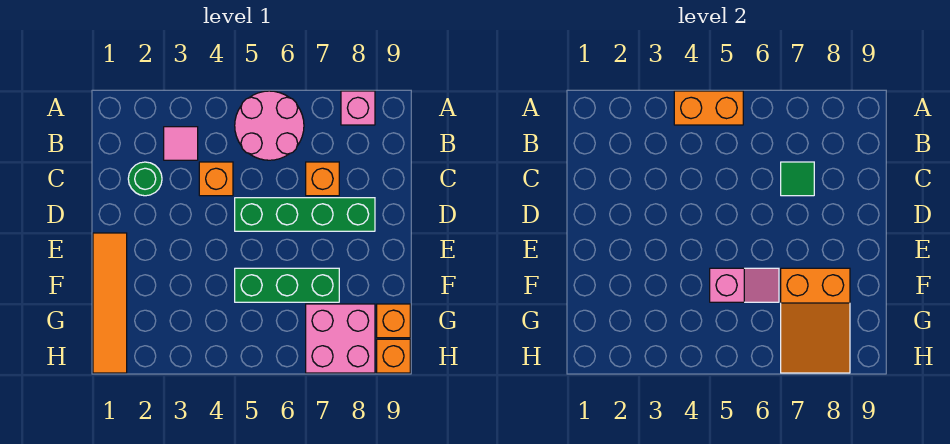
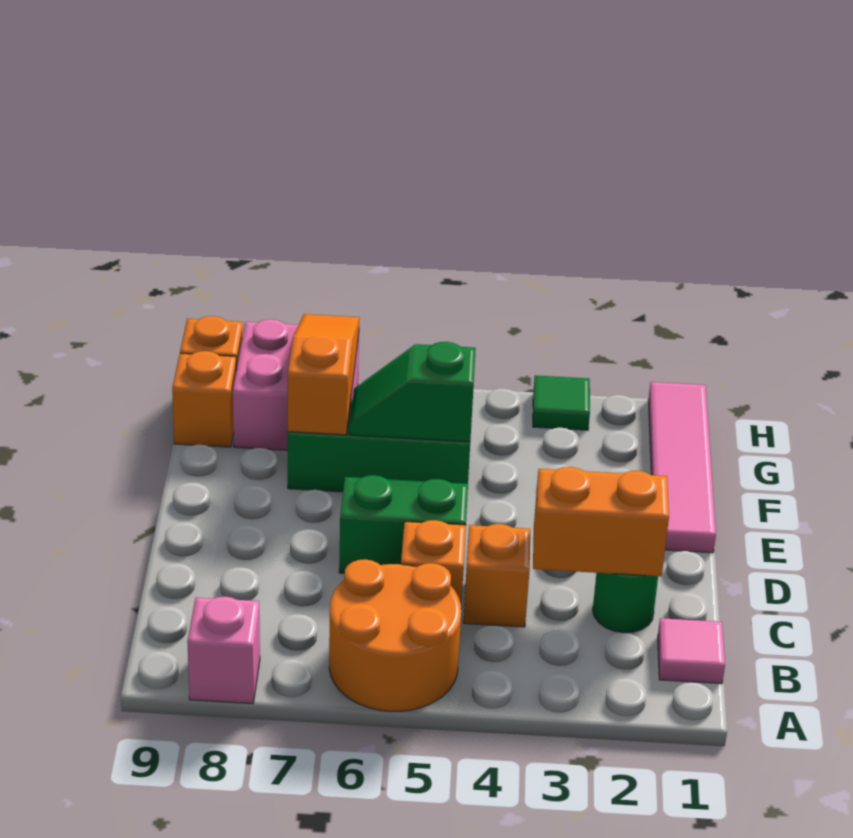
orange brick A4:A5 level 2 -> orange brick C2:C3 level 2
pink round brick A5:B6 level 1 -> orange round brick A5:B6 level 1
pink tile B3 level 1 -> pink tile B1 level 1
orange brick C7 level 1 -> orange brick C5 level 1
green tile C7 level 2 -> green tile H3 level 1
green brick D5:D8 level 1 -> green brick D5:D6 level 1
orange tile E1:H1 level 1 -> pink tile E1:H1 level 1
pink slope F5:F6 level 2 top 5 -> green slope F5:F6 level 2 top 5
orange slope F7:H8 level 2 top F -> orange slope F7:H7 level 2 top F

